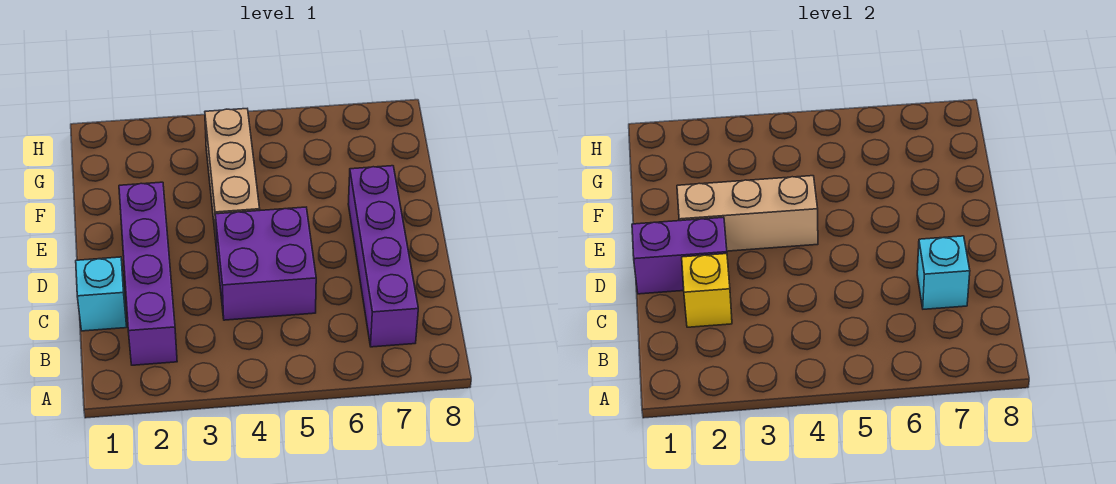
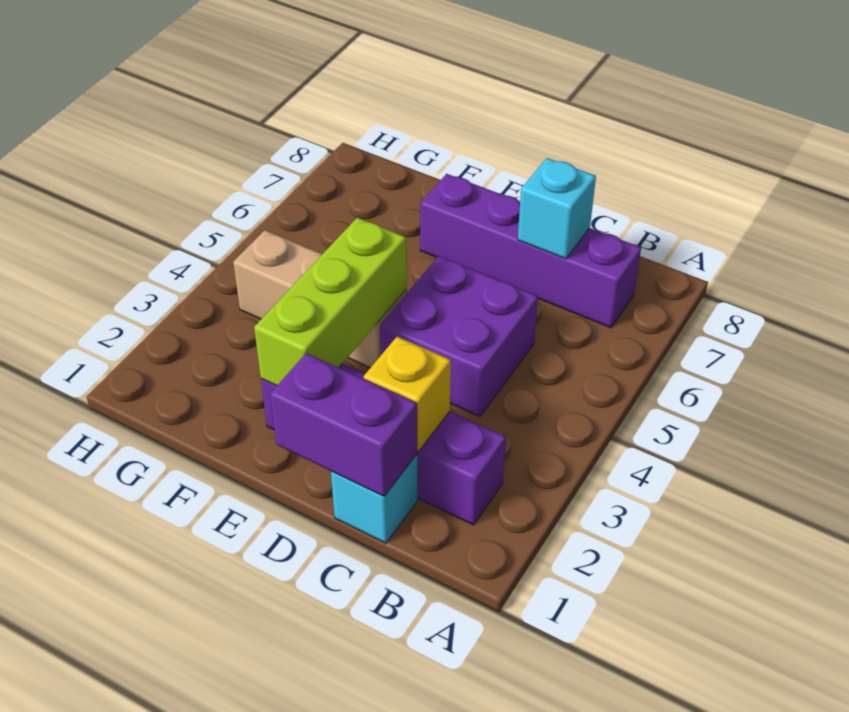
purple brick D1:D2 level 2 -> purple brick C1:D1 level 2
tan brick E2:E4 level 2 -> lime brick E2:E4 level 2

